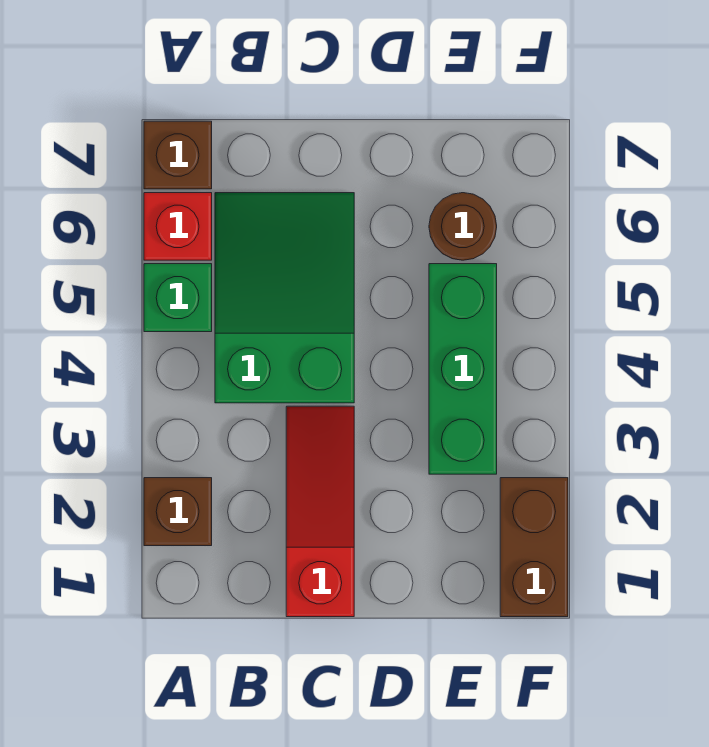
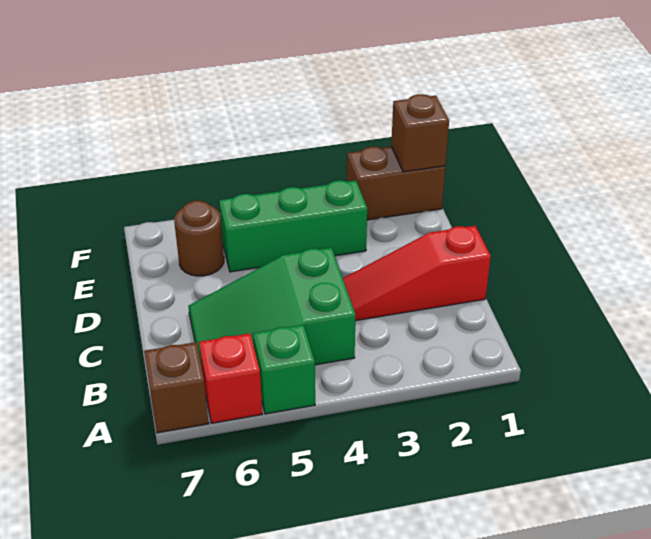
brown brick A2 level 1 -> brown brick F1 level 2

